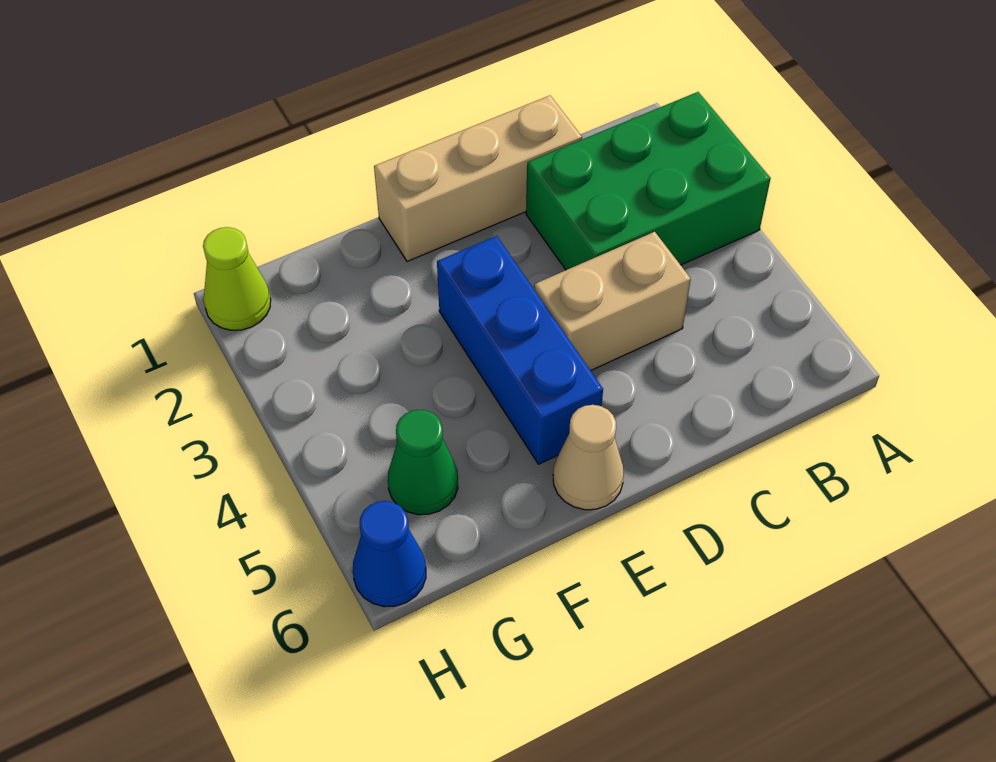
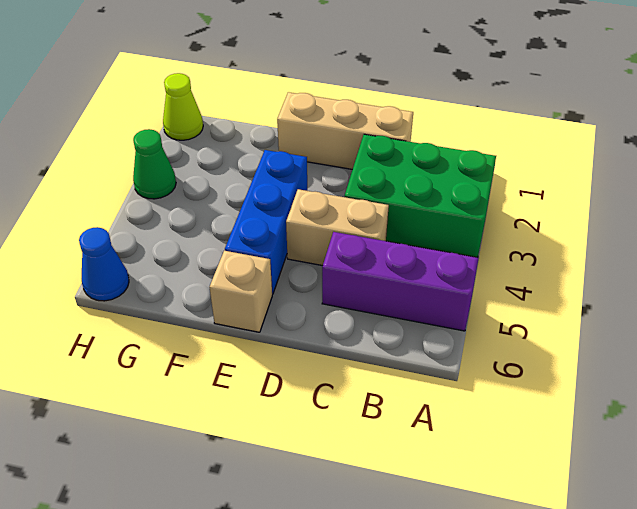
none -> purple brick A5:C5 level 1
tan cone E6 level 1 -> tan brick E6 level 1
green cone G5 level 1 -> green cone H3 level 1

